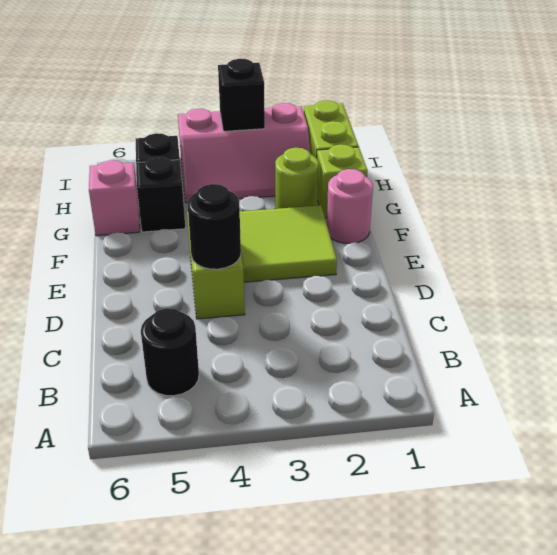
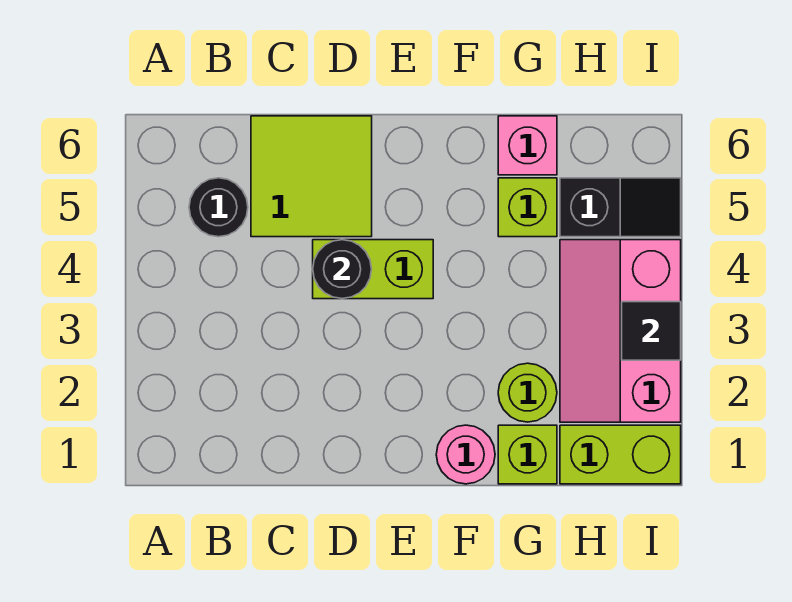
lime tile E2:F3 level 1 -> lime tile C5:D6 level 1
black brick G5 level 1 -> lime brick G5 level 1
black brick I3 level 2 -> black tile I3 level 2

